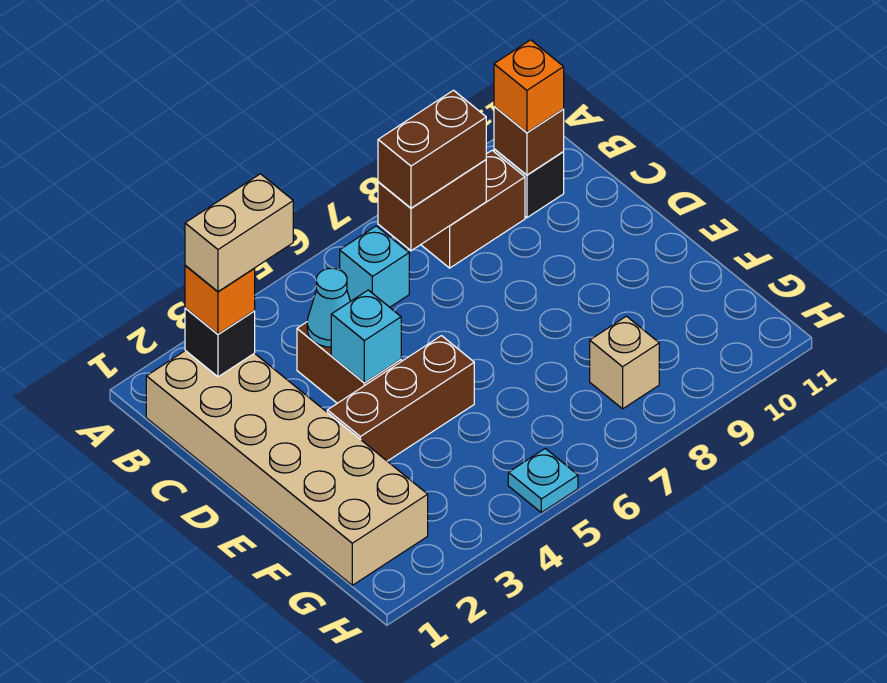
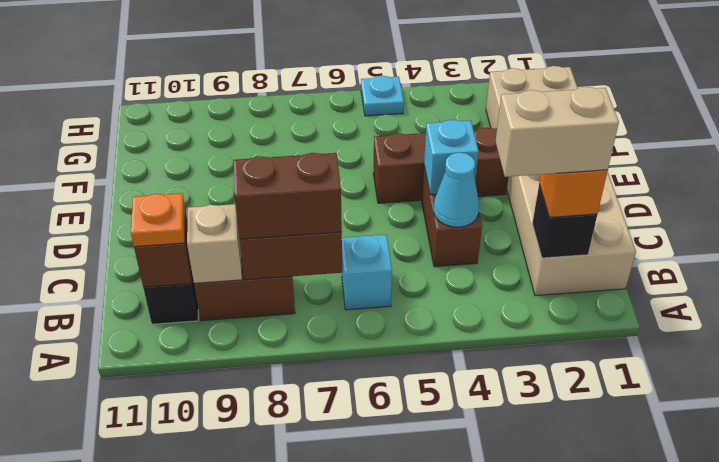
orange brick B10 level 3 -> orange plate B10 level 3
tan brick G8 level 1 -> tan brick B9 level 2

